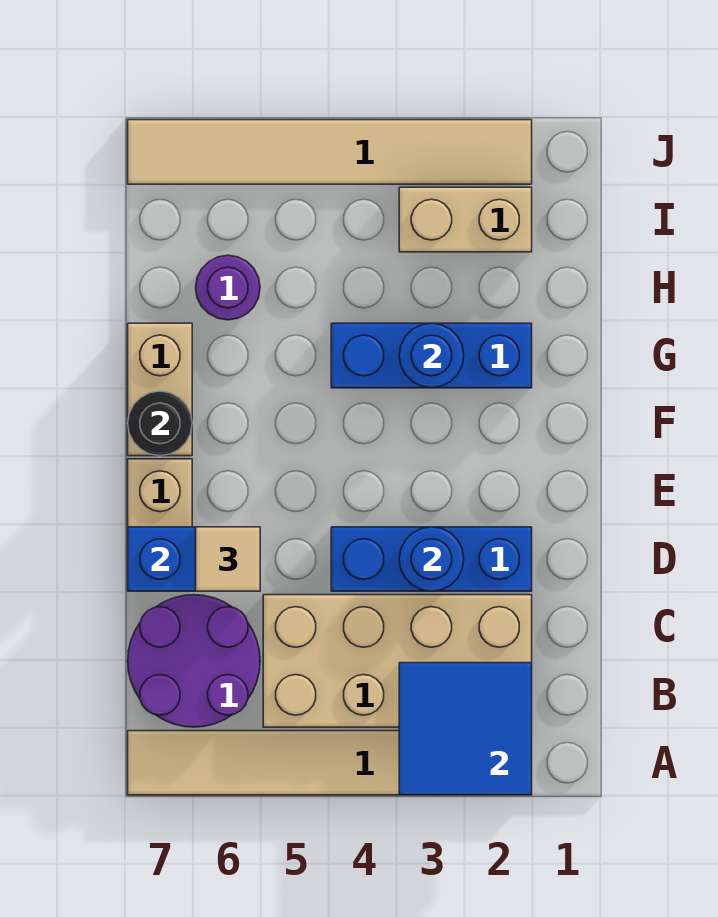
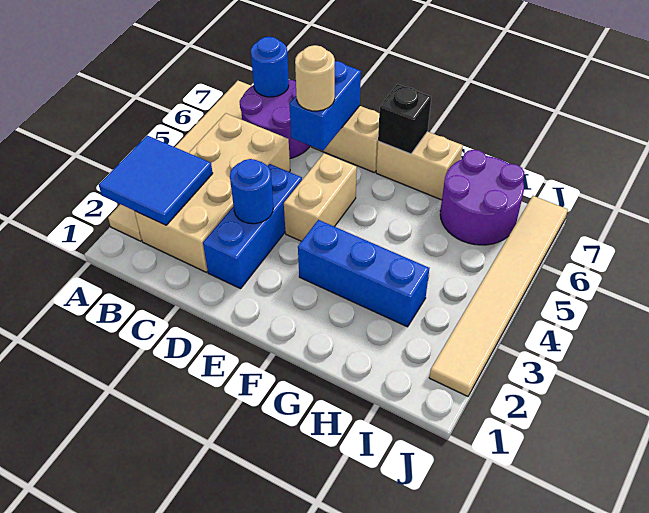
tan tile D6 level 3 -> tan round brick D6 level 3
black round brick F7 level 2 -> black brick F7 level 2
blue brick G2:G4 level 1 -> blue brick F3:H3 level 1
blue round brick G3 level 2 -> blue round brick B7 level 2
purple round brick H6 level 1 -> purple round brick H6:I7 level 1
tan brick I2:I3 level 1 -> tan brick E4:E5 level 1

